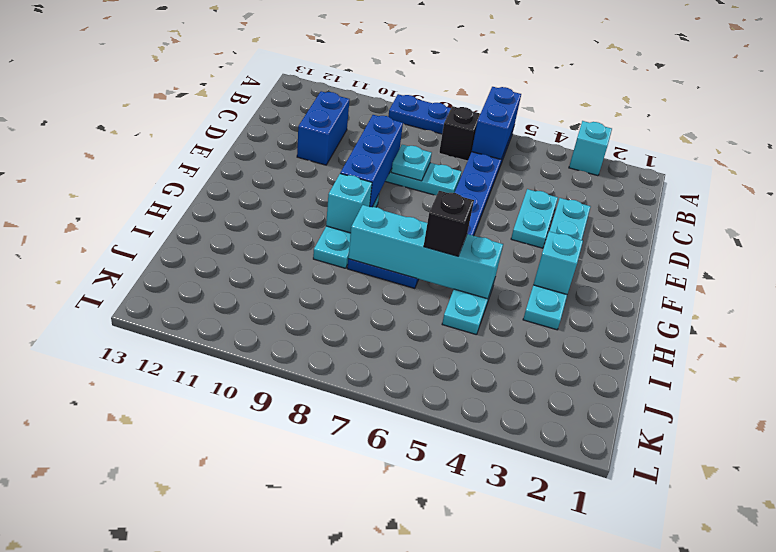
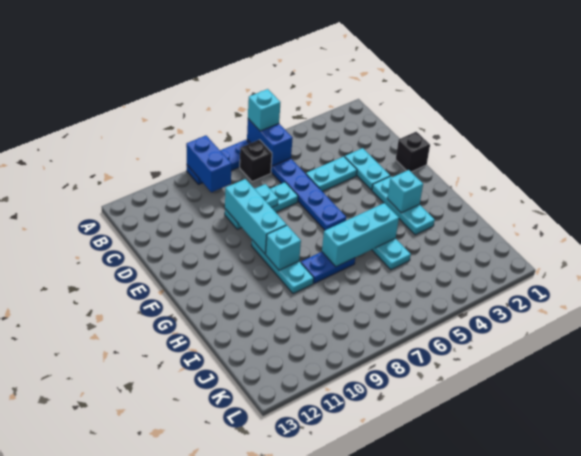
cyan brick A3 level 1 -> cyan brick A6 level 3
blue brick C11:D11 level 1 -> blue brick A9:B9 level 2
cyan plate D4:E4 level 1 -> cyan plate D4:D5 level 1
blue brick D9:F9 level 2 -> cyan brick D9:F9 level 2
cyan brick H5:H8 level 2 -> cyan brick H5:H7 level 2
black brick H6 level 3 -> black brick E1 level 1

